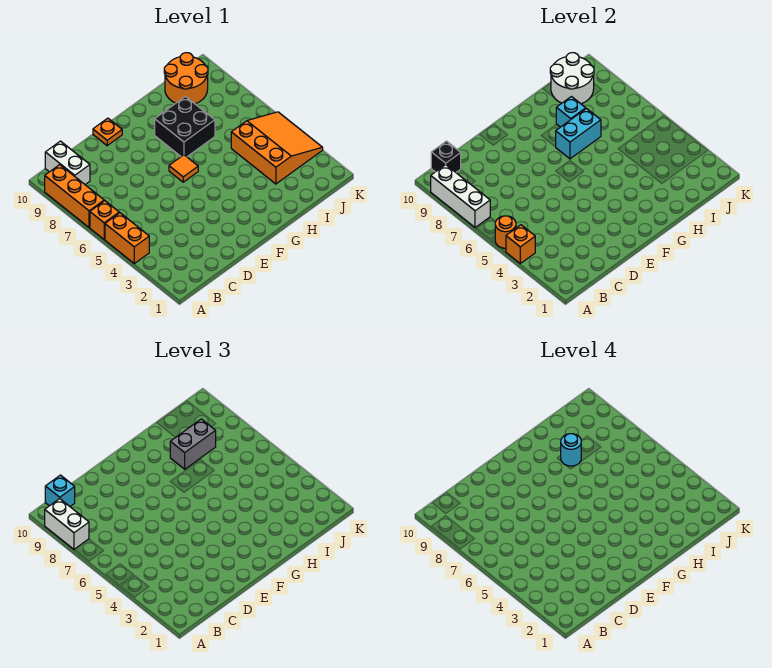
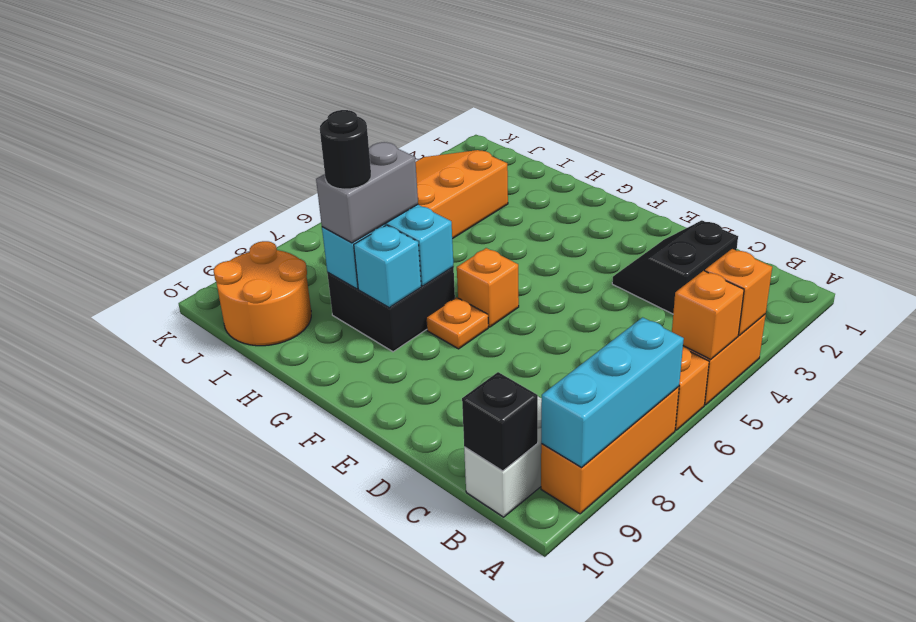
orange round brick A5 level 2 -> orange brick A5 level 2
white brick A7:A9 level 2 -> cyan brick A7:A9 level 2
white brick A8:A9 level 3 -> none
cyan brick B10 level 3 -> cyan brick G8 level 2
none -> black slope C2:D3 level 1 top C
orange plate E10 level 1 -> orange plate F7 level 1
orange tile F6 level 1 -> orange brick F6 level 1
grey brick H8:I8 level 3 -> grey brick H7:H8 level 3
cyan round brick H8 level 4 -> black round brick H8 level 4
white round brick I9:J10 level 2 -> none

